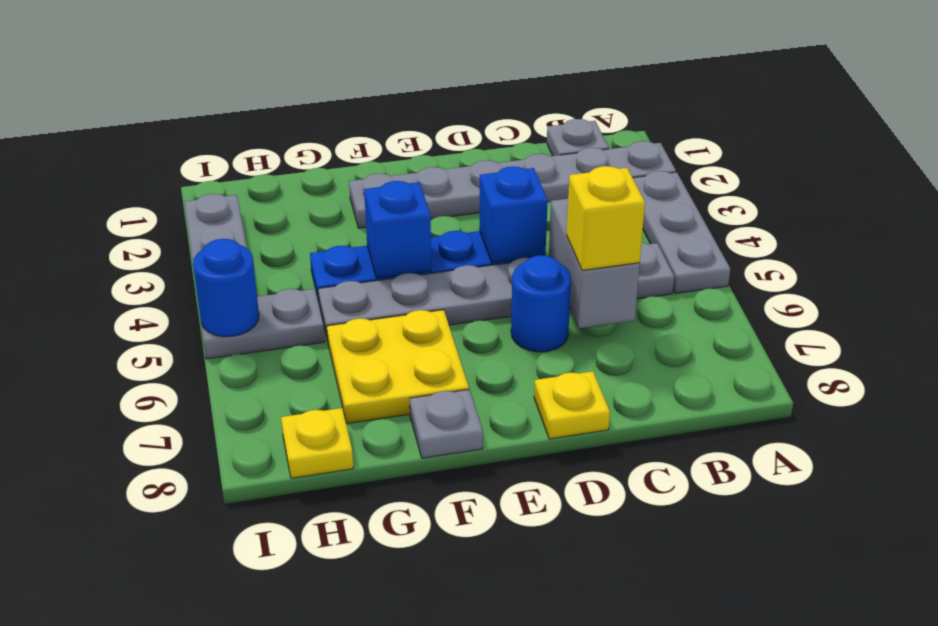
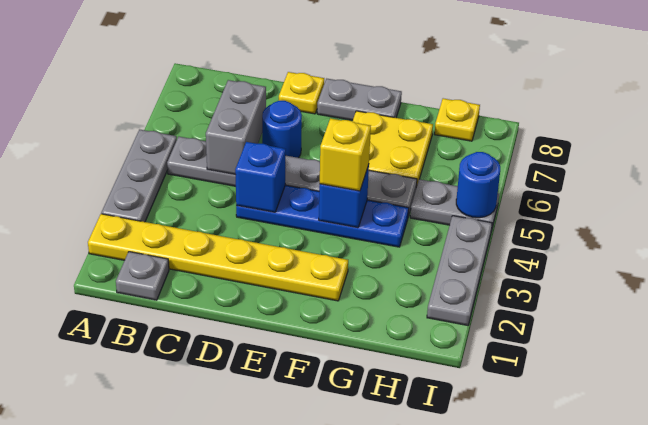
grey plate A2:F2 level 1 -> yellow plate A2:F2 level 1
yellow brick C6 level 3 -> yellow brick F4 level 3
grey plate F8 level 1 -> grey plate E8:F8 level 1

